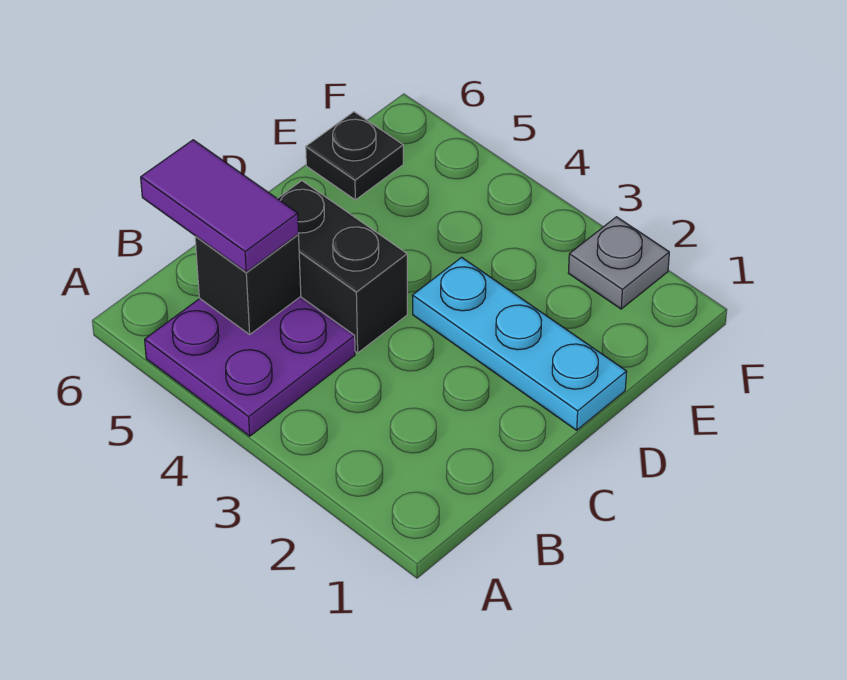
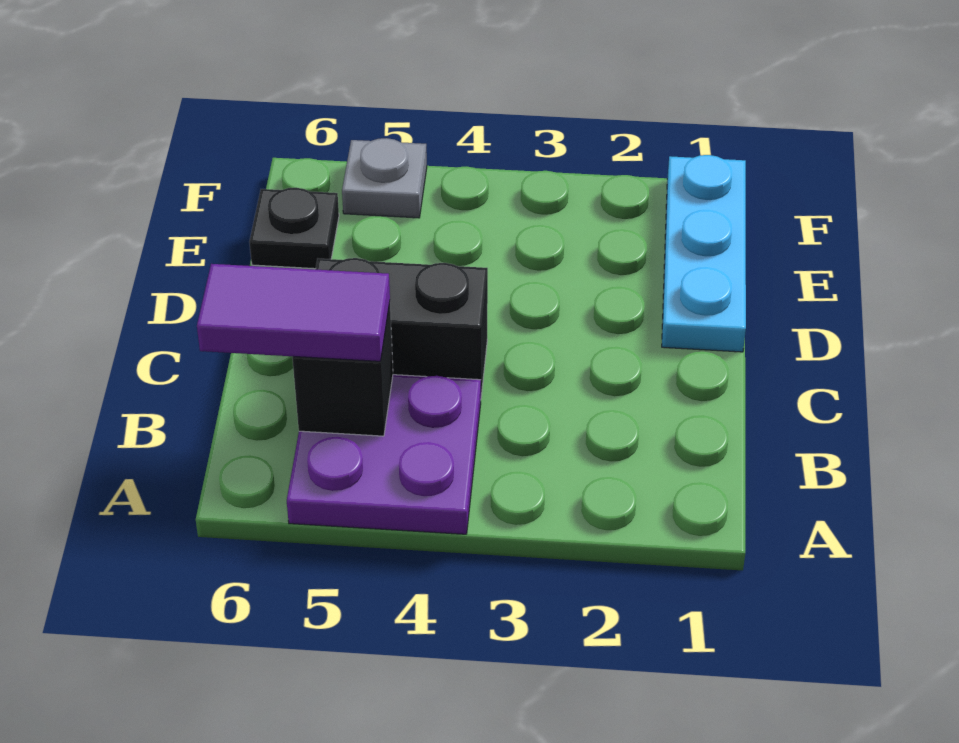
cyan plate D1:D3 level 1 -> cyan plate D1:F1 level 1
grey plate F2 level 1 -> grey plate F5 level 1

